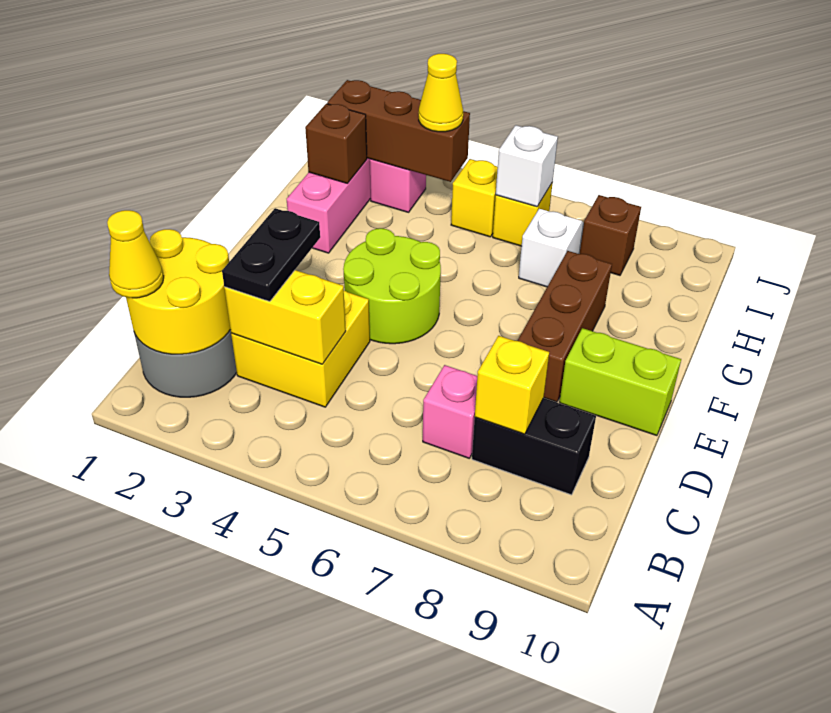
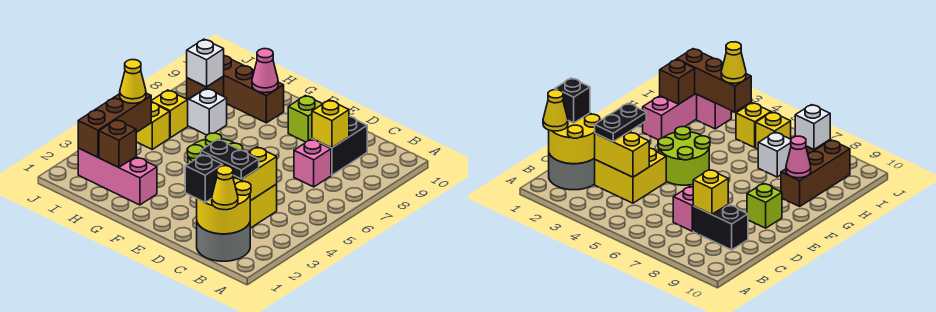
none -> black brick C1 level 3
brown brick E8:G8 level 1 -> brown brick G9:I9 level 1
lime brick E9:E10 level 1 -> lime brick E9 level 1
none -> pink cone G9 level 2
white brick I6 level 2 -> white brick I8 level 2

